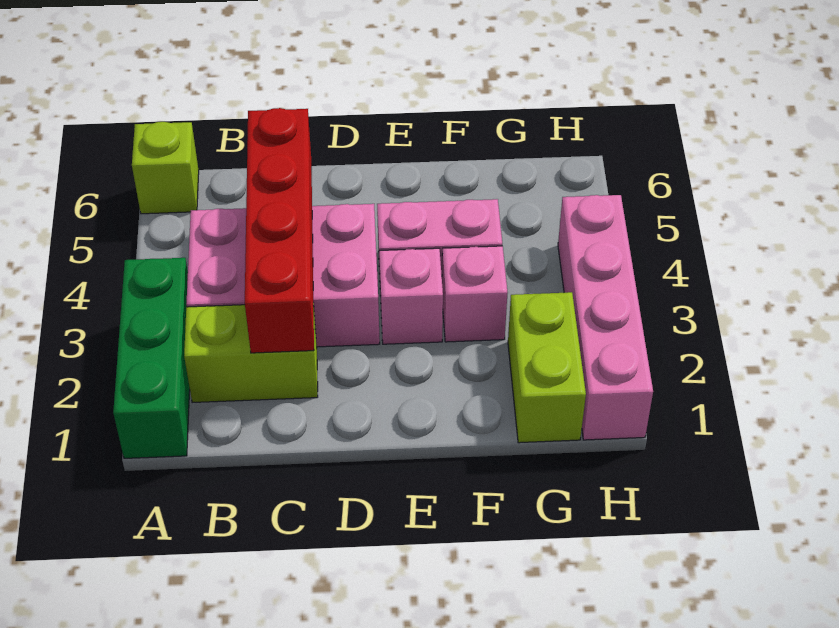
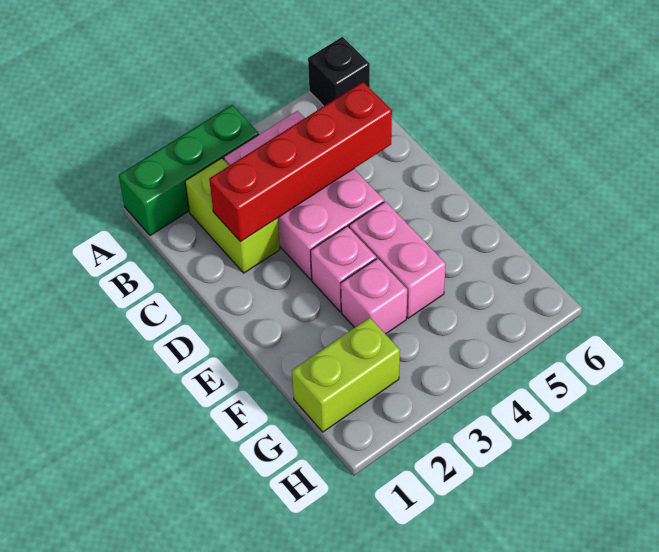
lime brick A6 level 1 -> black brick A6 level 1
pink brick H1:H4 level 1 -> none

